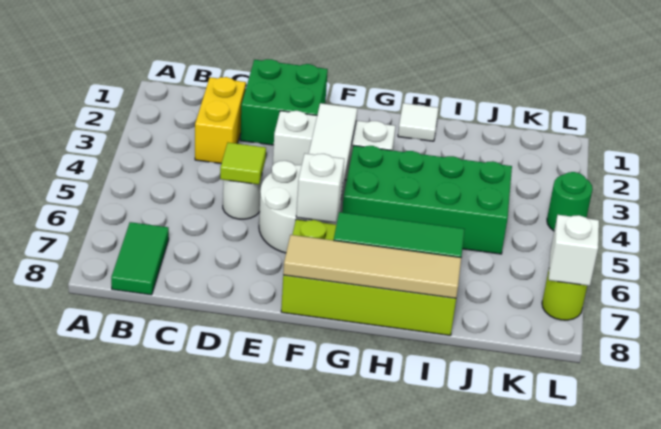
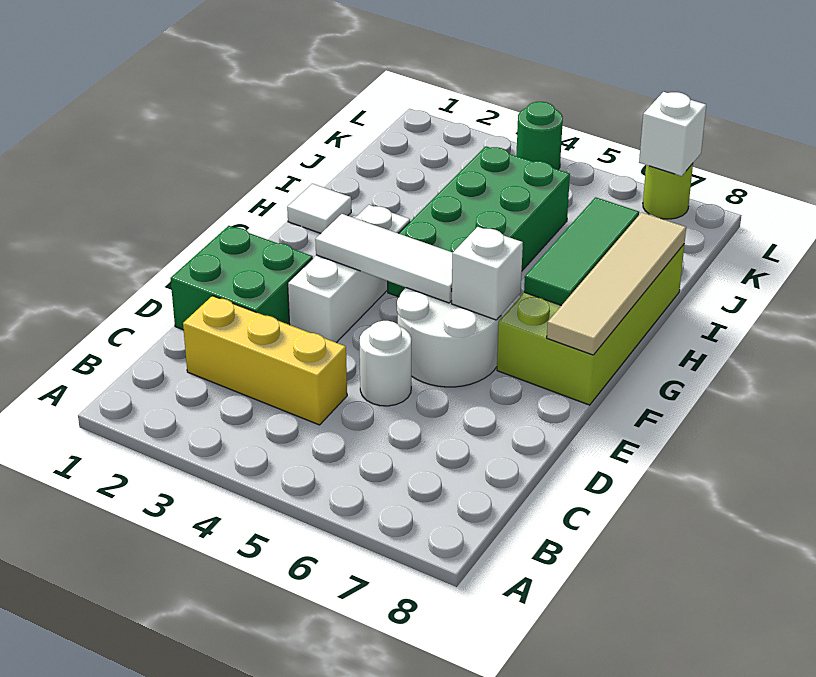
green tile B7:B8 level 1 -> none
yellow brick C2:C3 level 1 -> yellow brick C2:C4 level 1
lime tile D5 level 2 -> none

